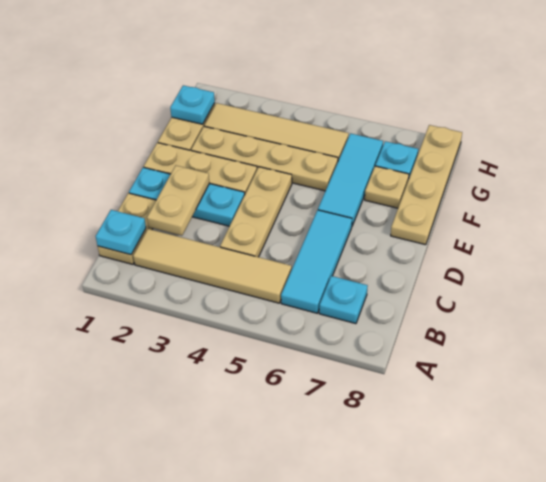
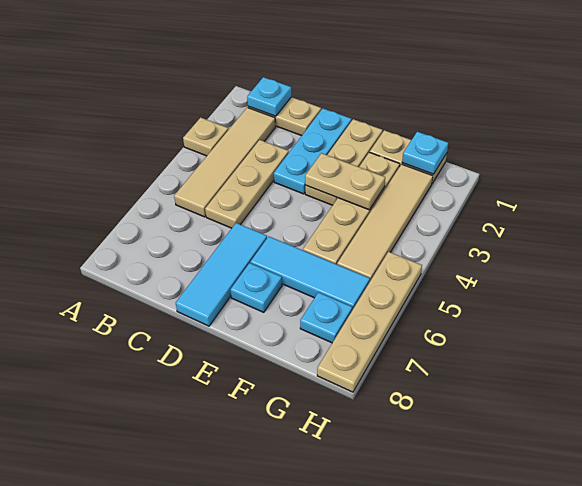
cyan tile B6:D6 level 1 -> cyan tile D6:D8 level 1
cyan plate B7 level 1 -> cyan plate E7 level 1
tan plate C2:D2 level 2 -> tan plate E3:F3 level 2
tan plate C4:E4 level 1 -> tan plate C3:C5 level 1
tan plate E8:H8 level 1 -> tan plate H5:H8 level 1
tan plate F7 level 1 -> tan plate A3 level 1

